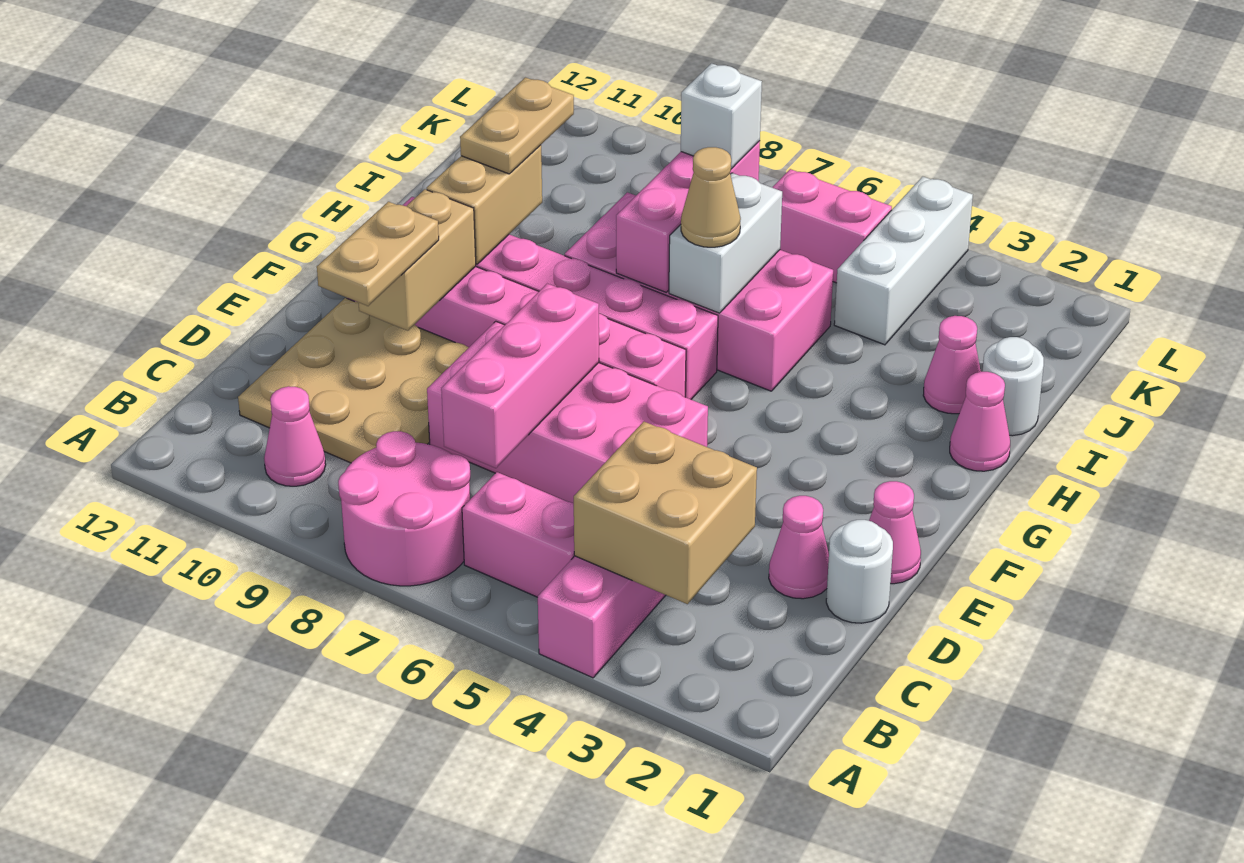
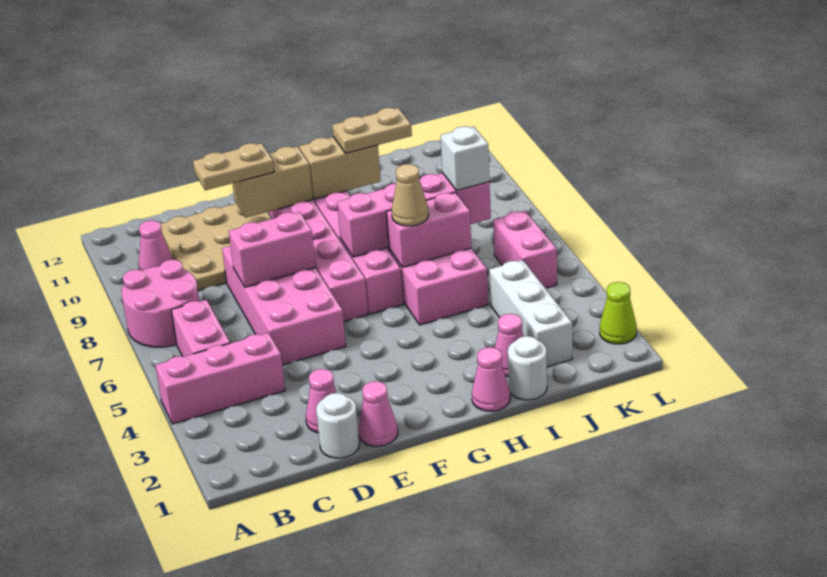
tan brick B3:C4 level 2 -> none
pink brick C7:E7 level 2 -> pink brick D7:E7 level 2
white brick H6:I6 level 2 -> pink brick H6:I6 level 2
pink brick H7:J7 level 2 -> pink brick G7:J7 level 2
white brick J4:L4 level 1 -> white brick J2:J4 level 1
none -> lime cone L2 level 1

